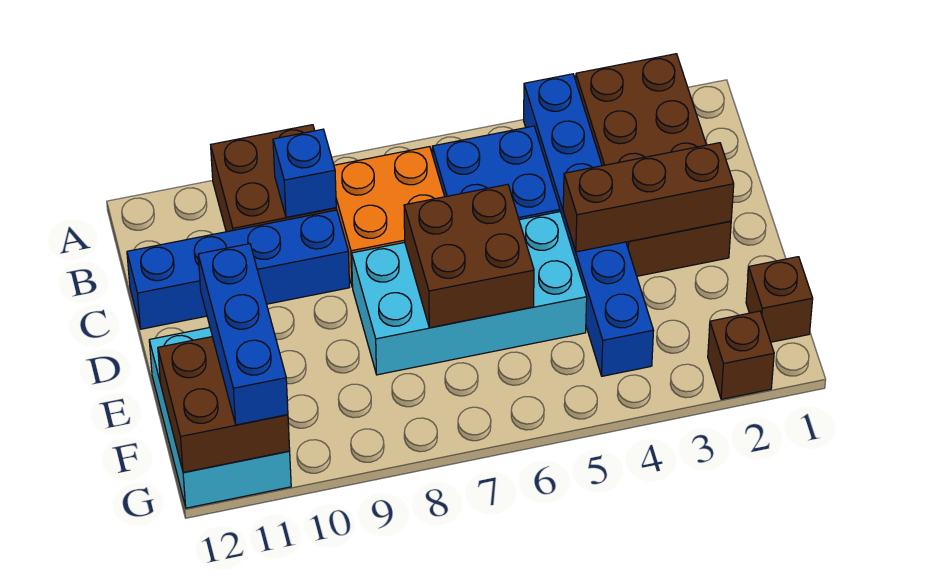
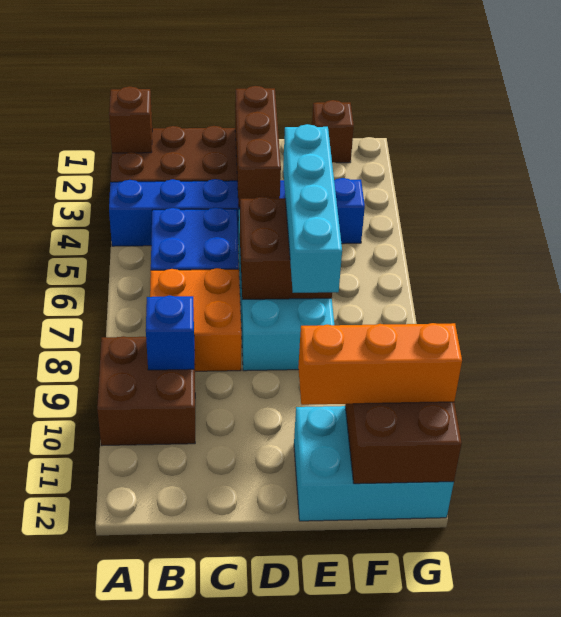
blue brick C9:C12 level 1 -> none
none -> cyan brick E5:E8 level 3
blue brick E11:G11 level 3 -> orange brick E11:G11 level 3
brown brick G2 level 1 -> brown brick A2 level 2

